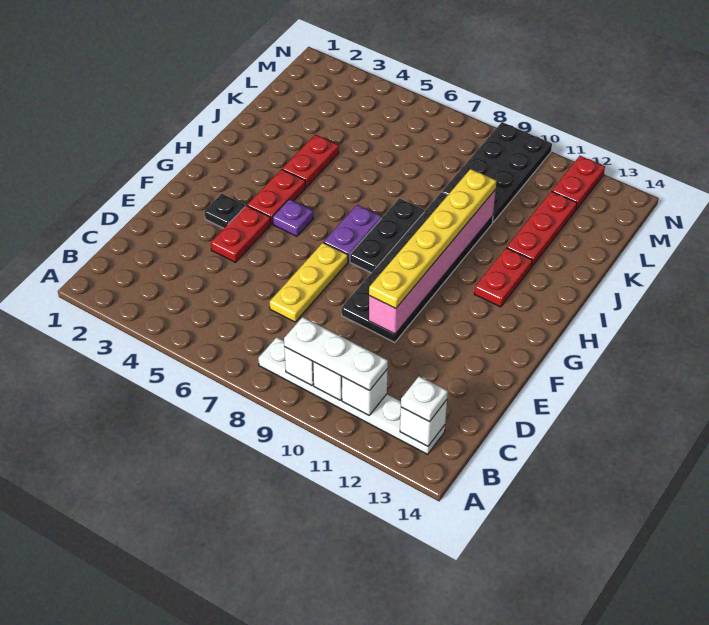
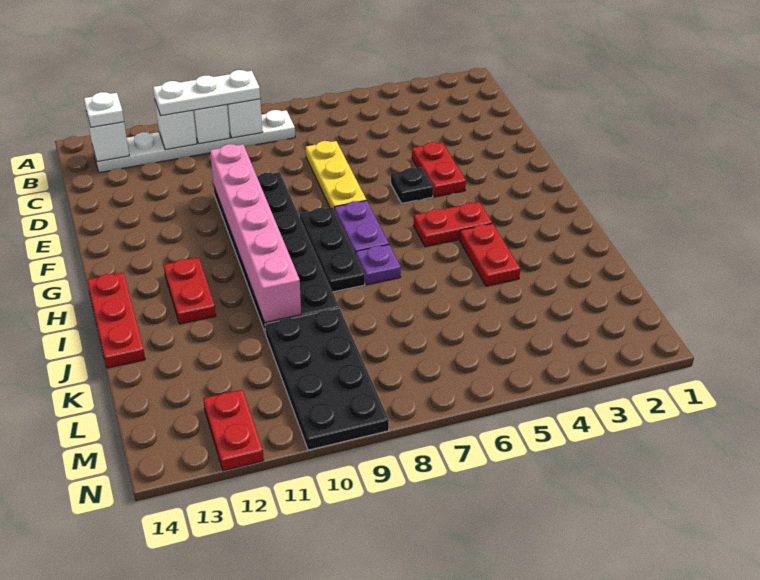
yellow plate E10:J10 level 3 -> none
black plate F3 level 1 -> black plate F5 level 1
red plate G4:H4 level 1 -> red plate H4:H5 level 1
purple plate G5 level 1 -> purple plate I7 level 1
red plate J12:L12 level 1 -> red plate H14:J14 level 1

